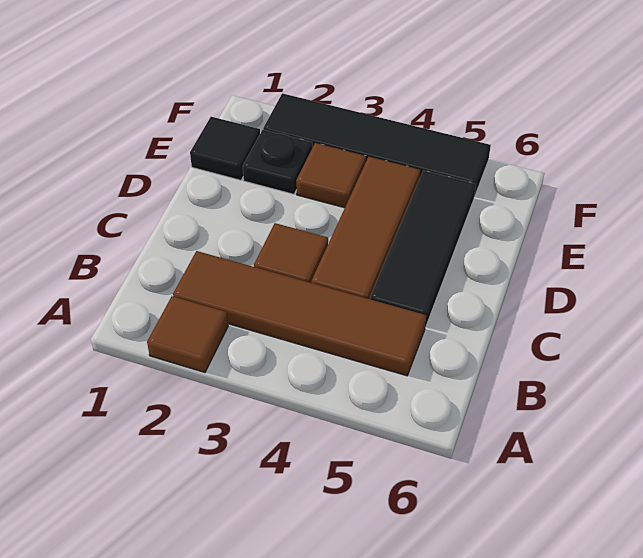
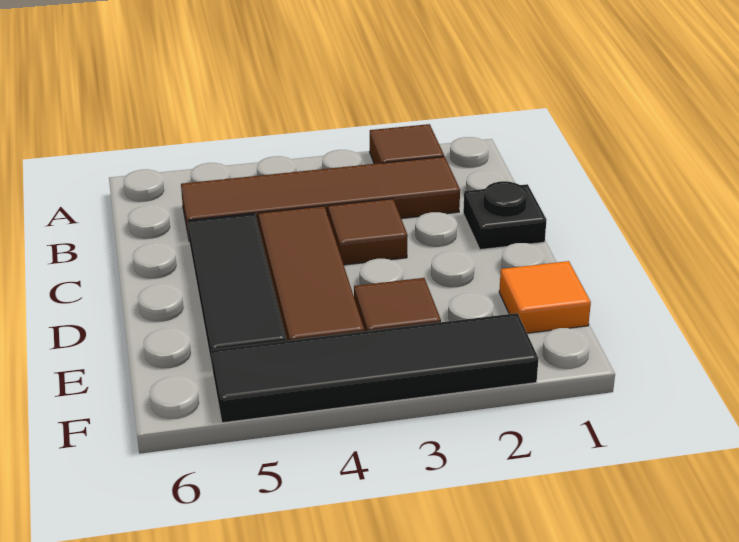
black tile E1 level 1 -> orange tile E1 level 1
black plate E2 level 1 -> black plate C1 level 1

